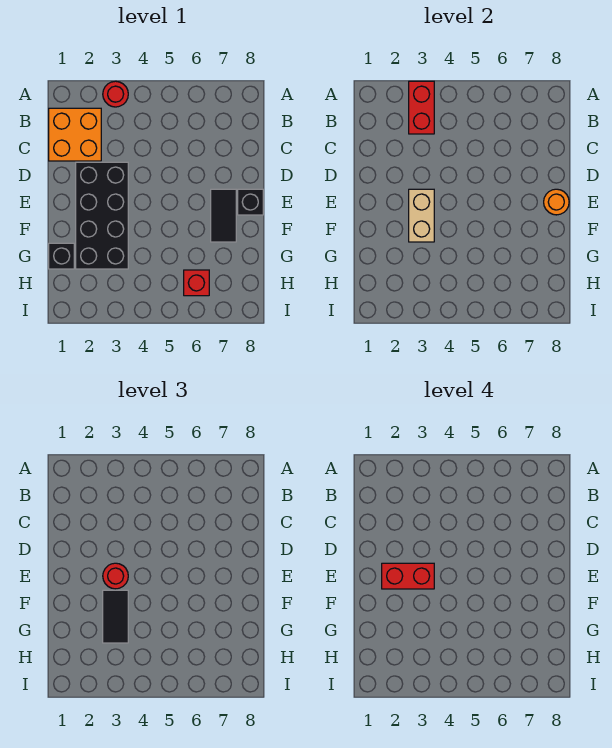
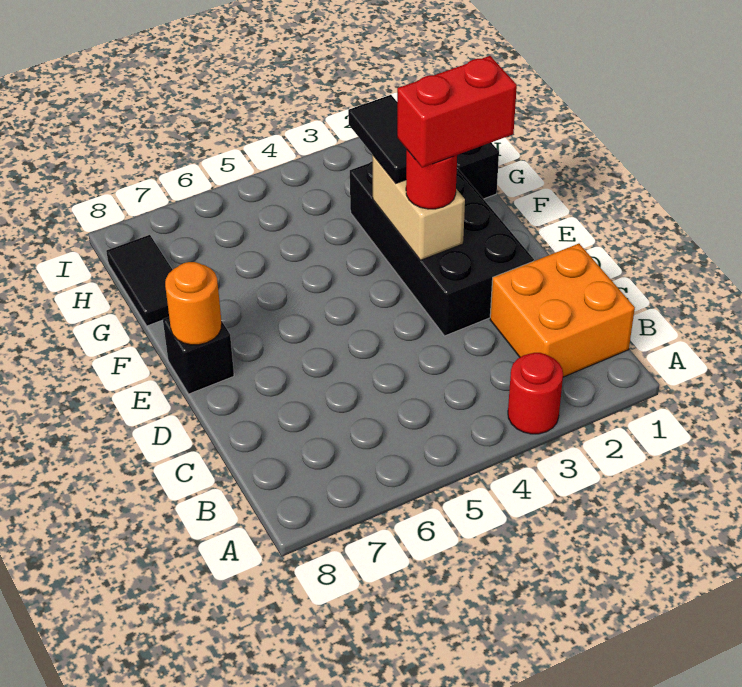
red brick A3:B3 level 2 -> none
black tile E7:F7 level 1 -> black tile G8:H8 level 1
red brick H6 level 1 -> none

